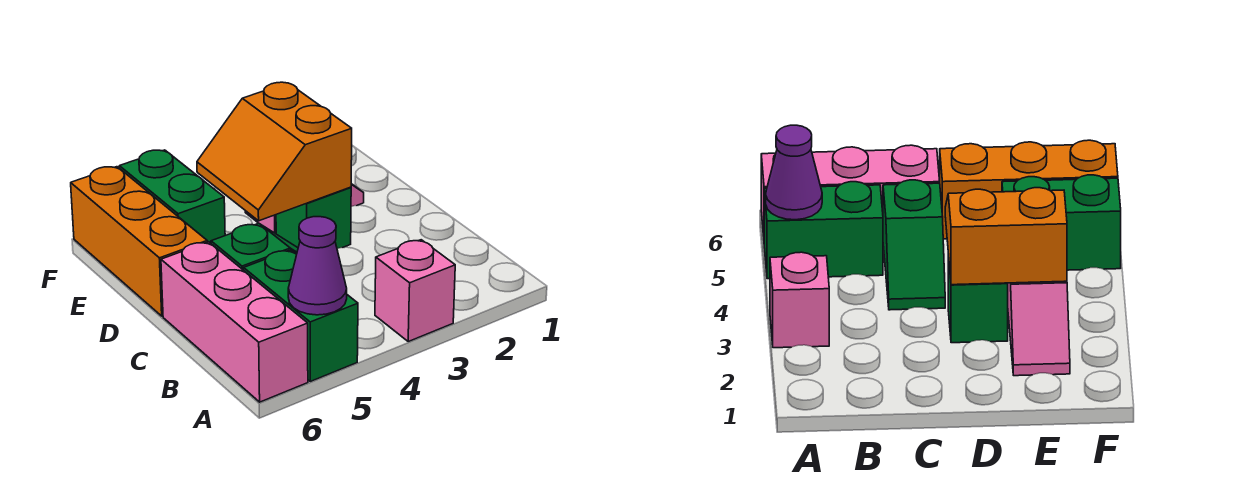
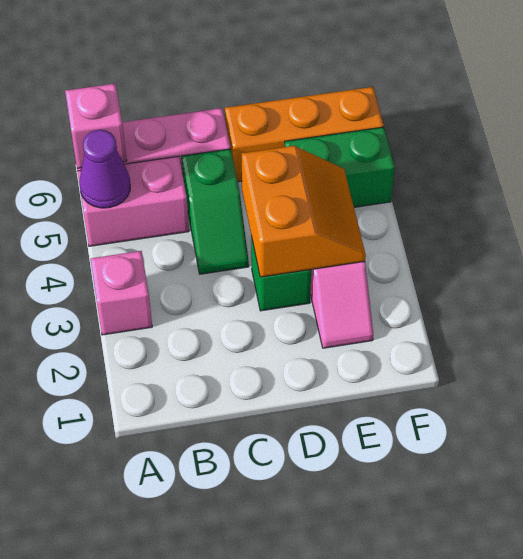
green brick A5:B5 level 1 -> pink brick A5:B5 level 1
none -> pink brick A6 level 2
orange slope D3:E4 level 2 top 3 -> orange slope D3:E4 level 2 top D

